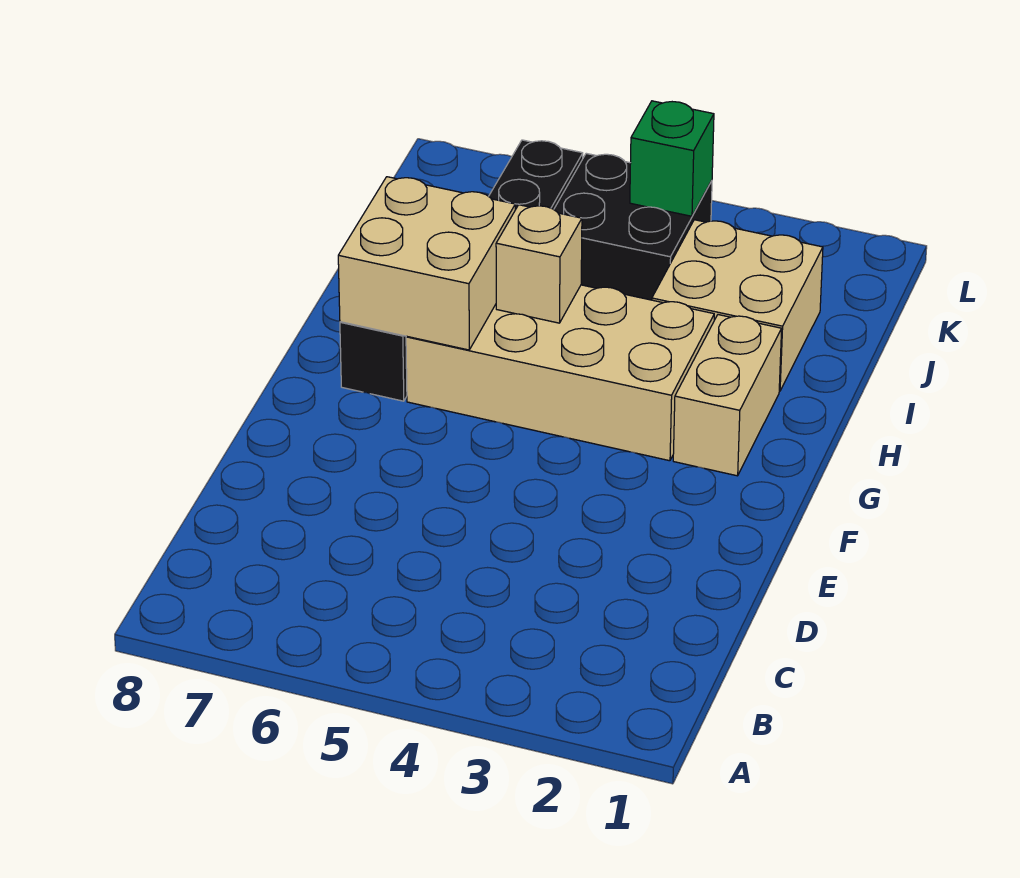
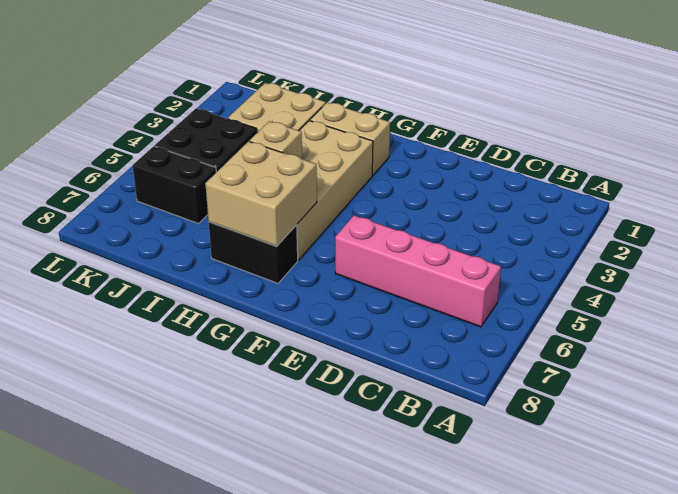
none -> pink brick B6:E6 level 1
green brick K4 level 2 -> none

